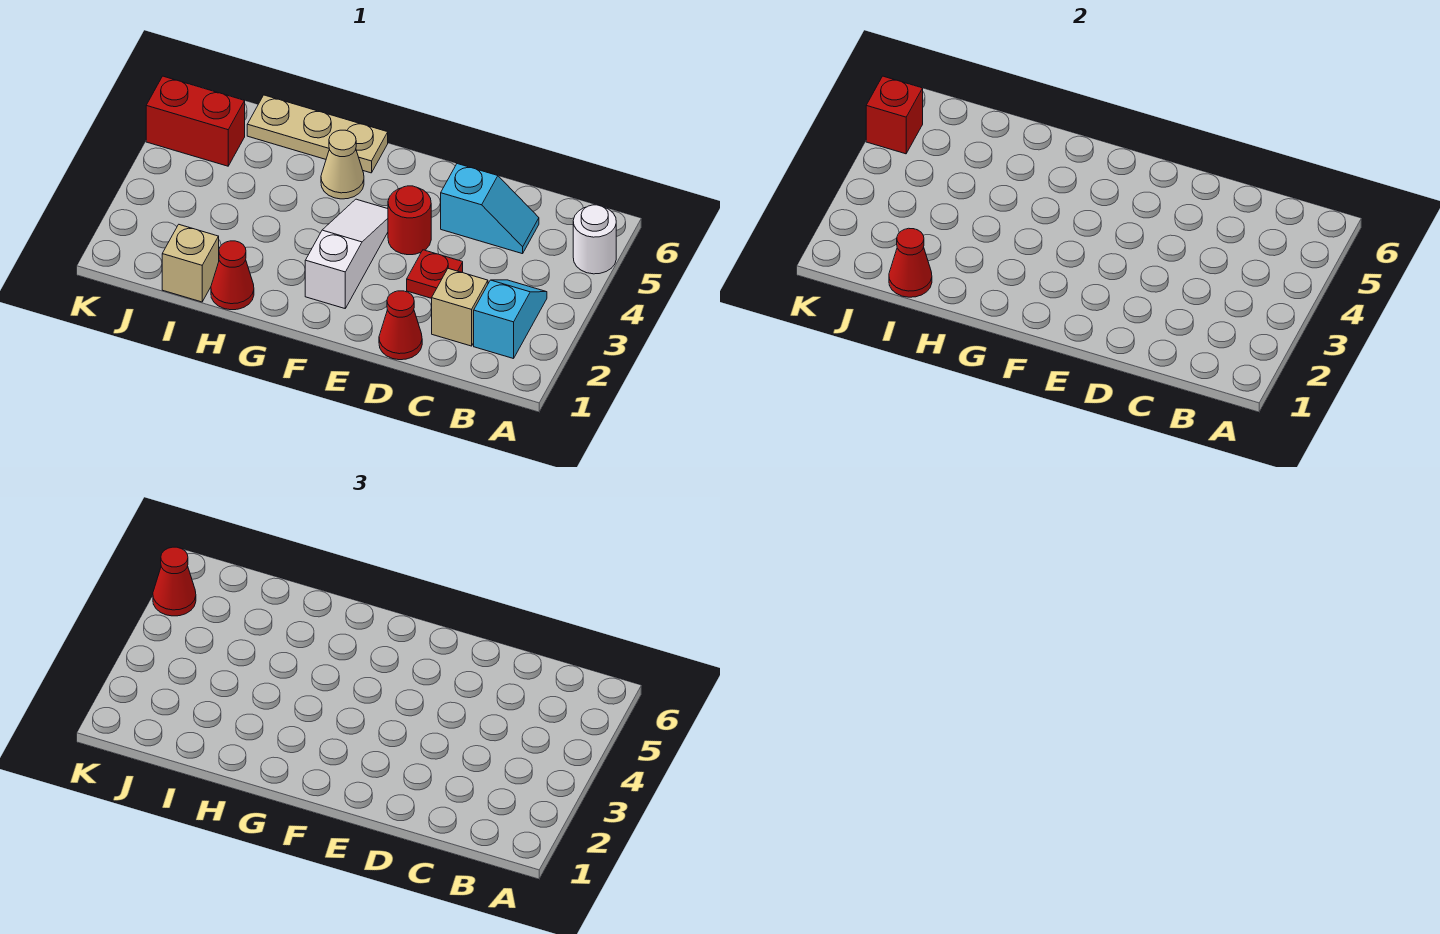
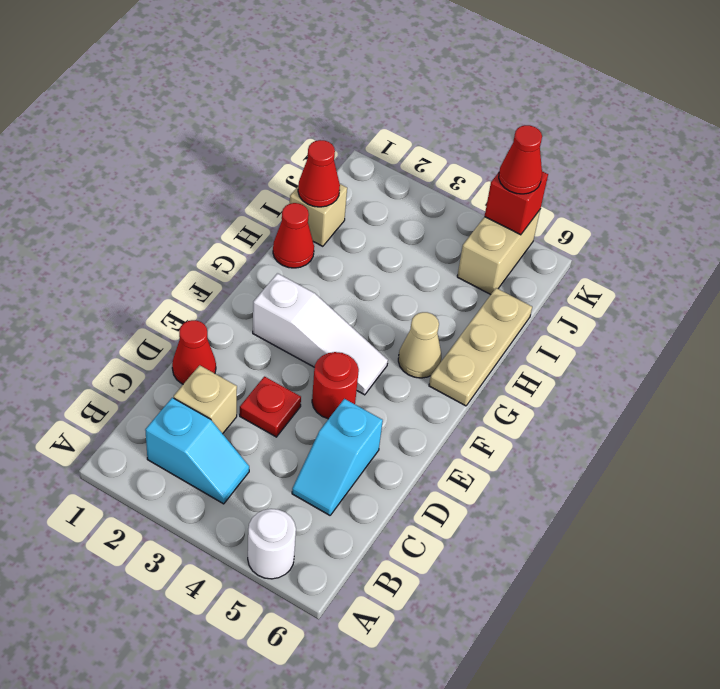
red brick J5:K5 level 1 -> tan brick J5:K5 level 1

